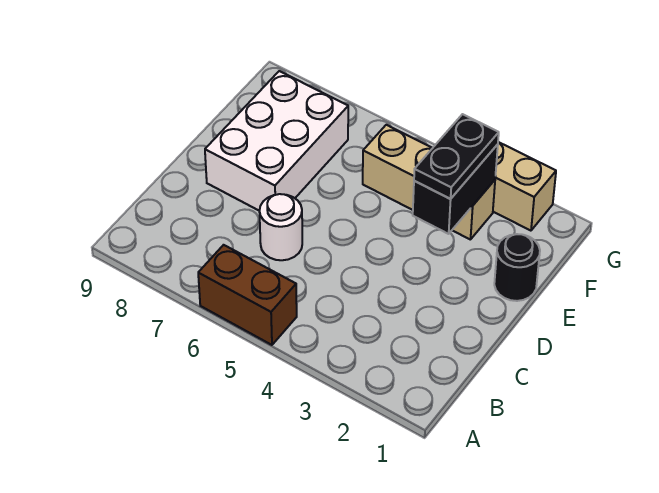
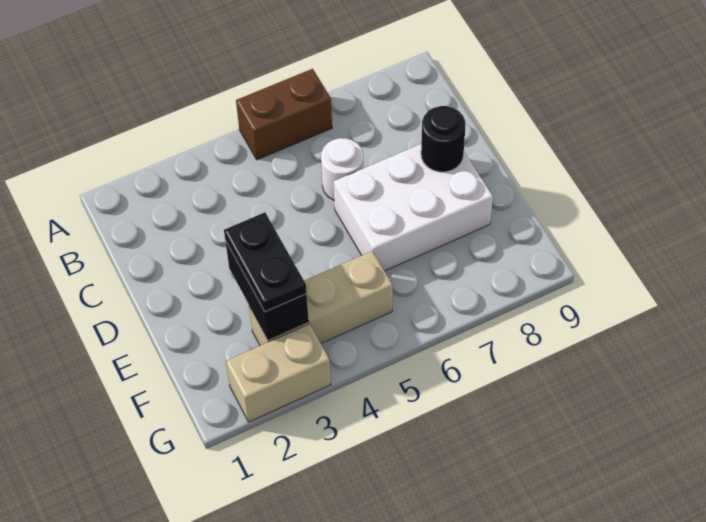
white brick D7:F8 level 1 -> white brick D6:E8 level 1
black round brick E1 level 1 -> black round brick D8 level 2

